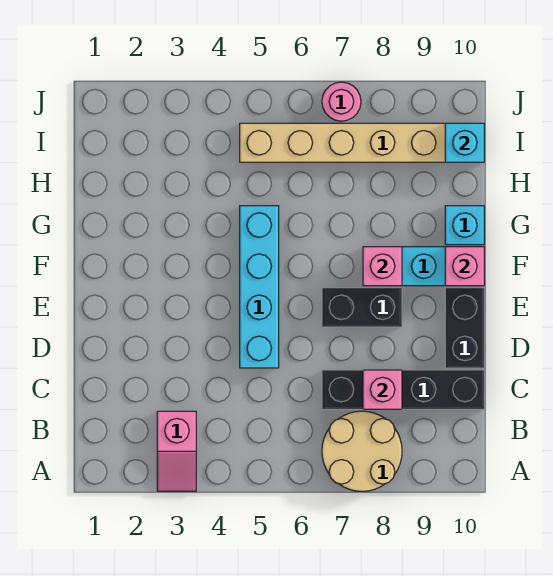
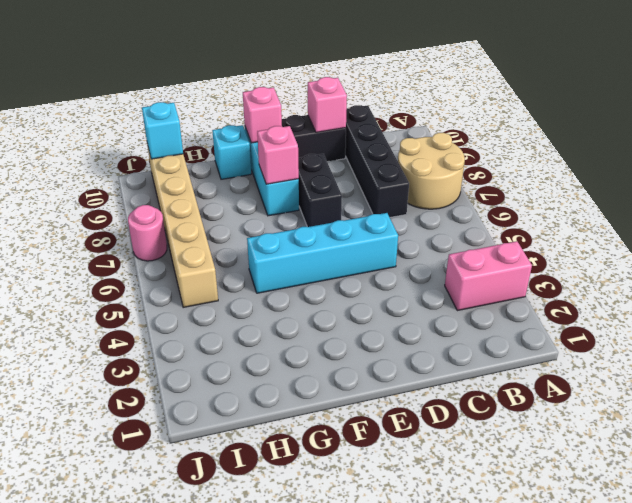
pink slope A3:B3 level 1 top B -> pink brick A3:B3 level 1
pink brick C8 level 2 -> pink brick D10 level 2

